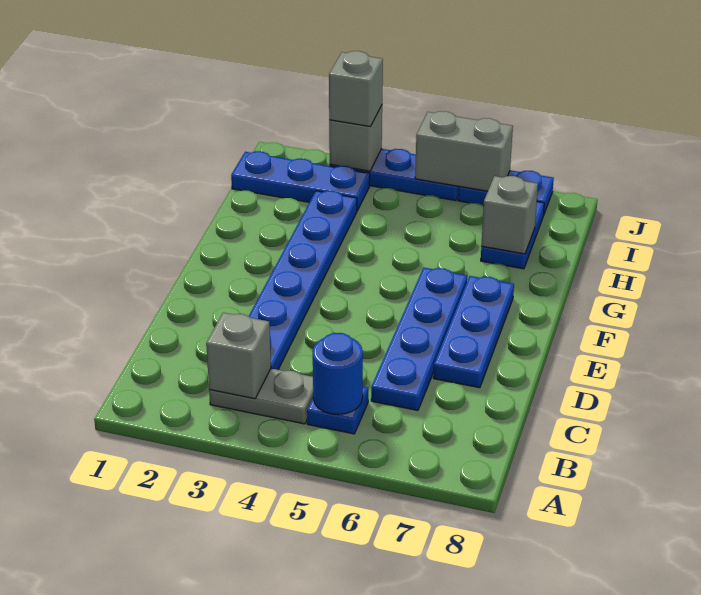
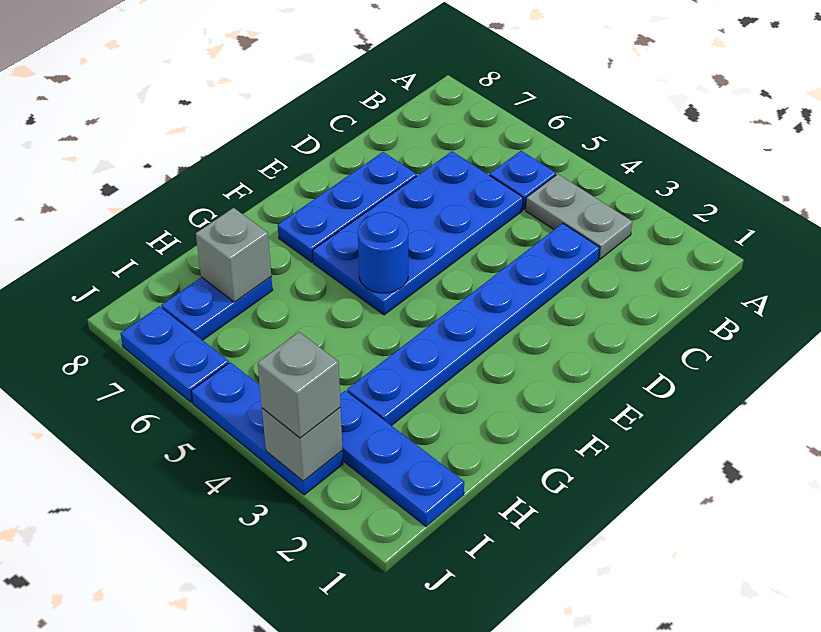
grey brick B3 level 2 -> none
blue round brick B5 level 2 -> blue round brick F5 level 2
blue plate C6:F6 level 1 -> blue plate C5:F6 level 1
grey brick J5:J6 level 2 -> none

